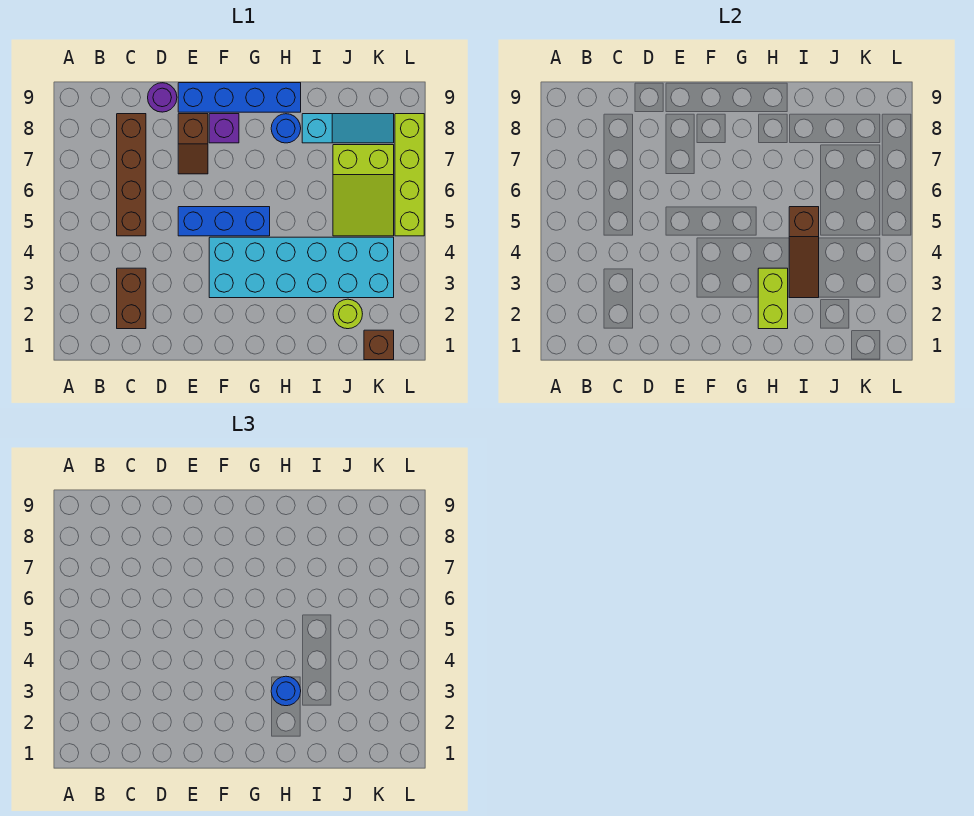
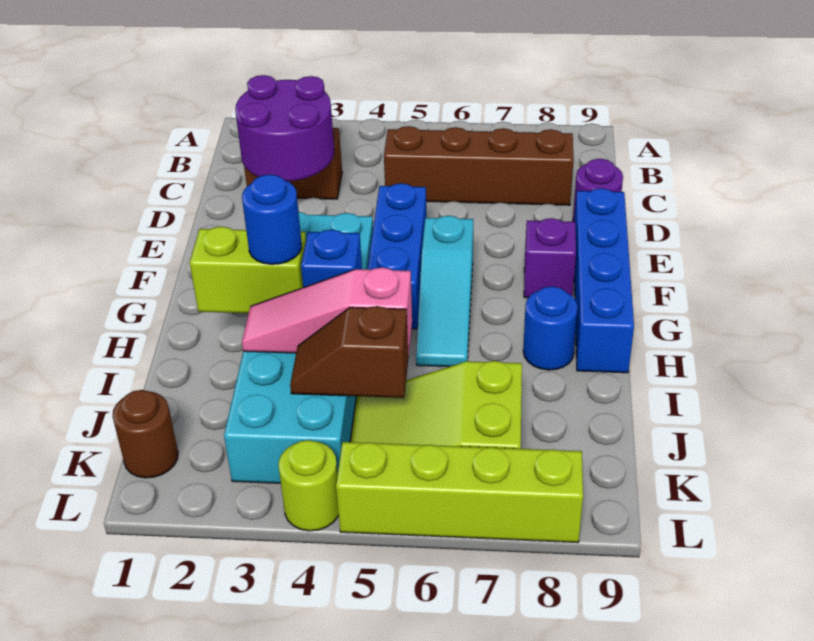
none -> purple round brick C2:D3 level 2
brown slope E7:E8 level 1 top 8 -> brown slope J4:J5 level 2 top 5
none -> blue brick H4 level 2
brown slope I3:I5 level 2 top 5 -> pink slope I3:I5 level 2 top 5
cyan slope I8:K8 level 1 top I -> cyan slope F6:H6 level 1 top F
lime round brick J2 level 1 -> lime round brick L4 level 1
brown brick K1 level 1 -> brown round brick K1 level 1

